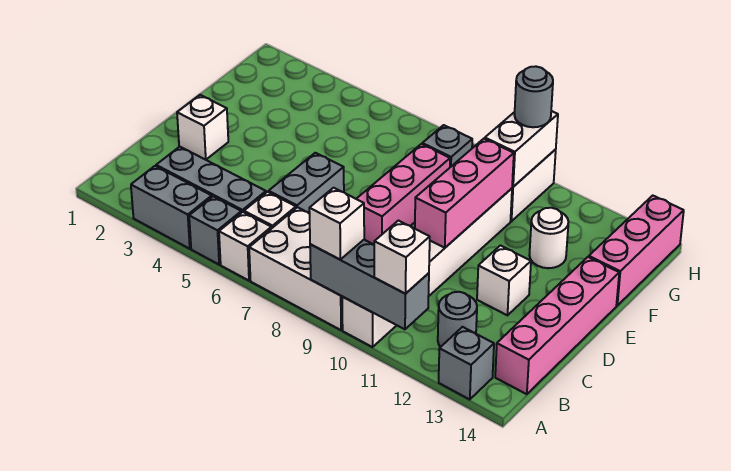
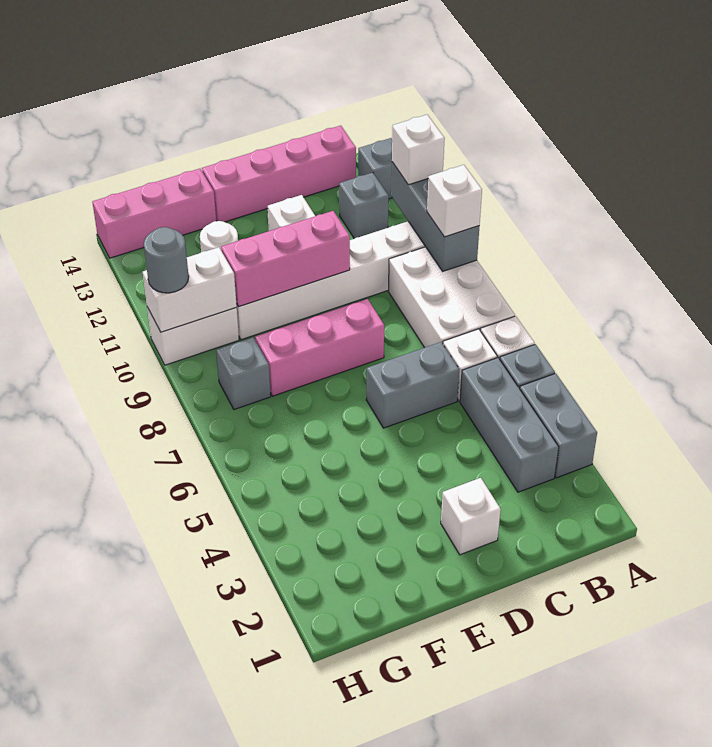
grey round brick B12 level 1 -> grey brick B12 level 1

